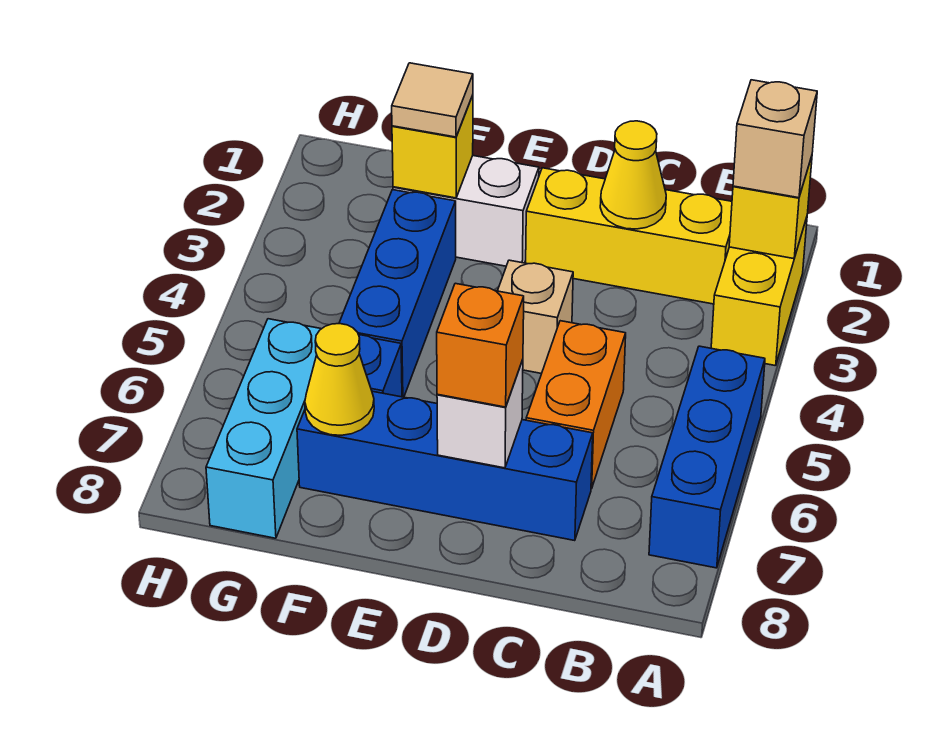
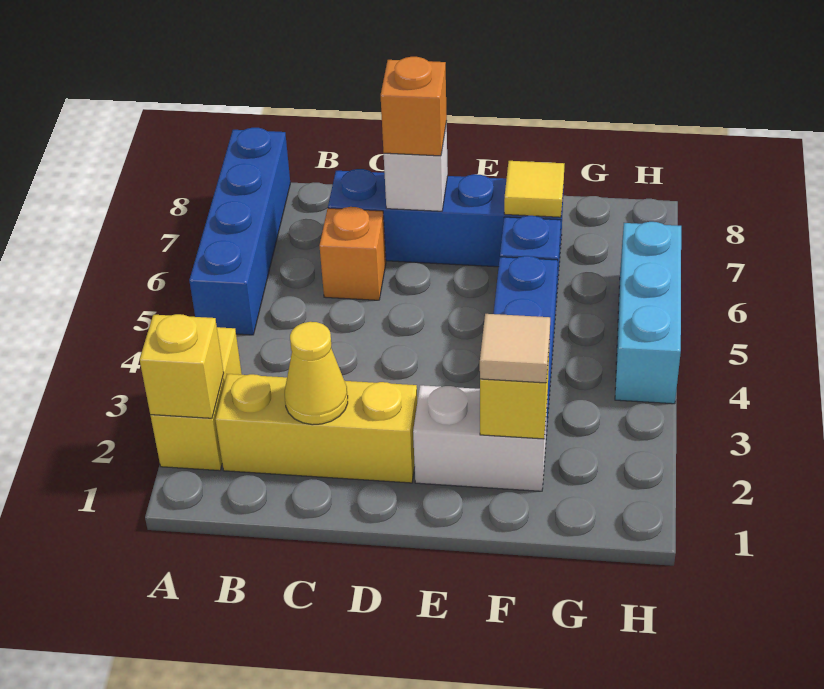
tan brick A2 level 3 -> none
blue brick A5:A7 level 1 -> blue brick A5:A8 level 1
orange brick C5:C6 level 1 -> orange brick C6 level 1
tan brick D4 level 1 -> none
yellow cone F7 level 2 -> yellow tile F7 level 2
cyan brick G6:G8 level 1 -> cyan brick H4:H6 level 1

